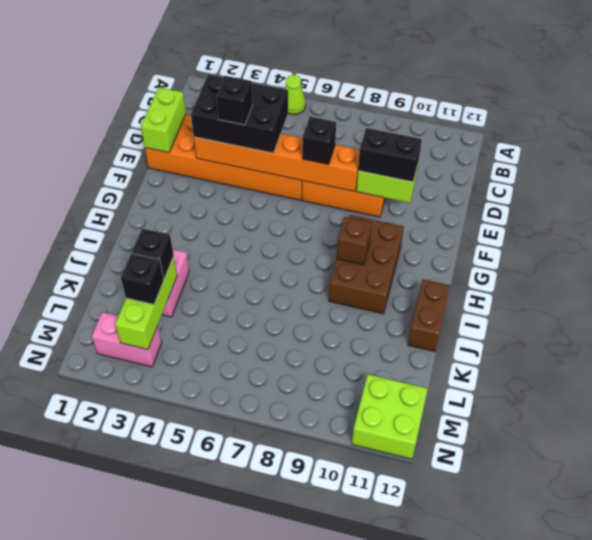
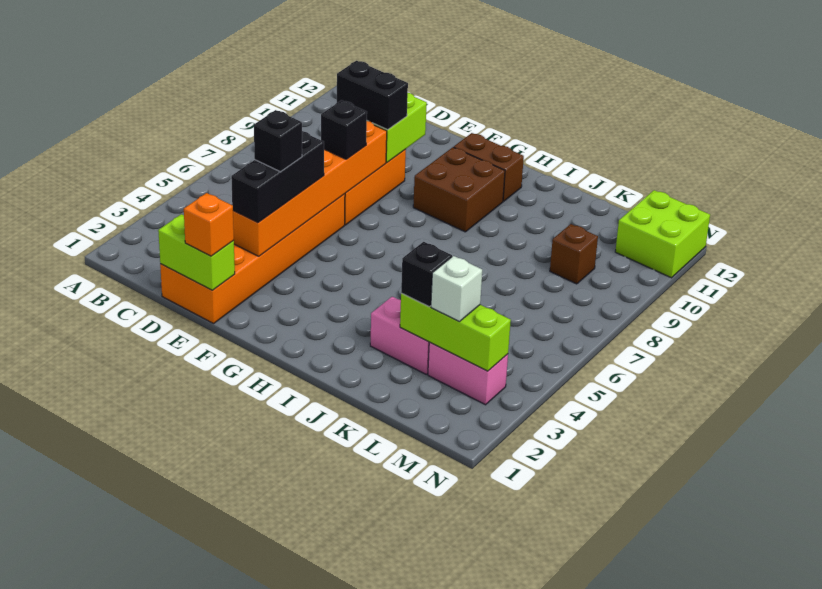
lime cone A5 level 1 -> none
black brick D3:E5 level 3 -> black brick E3:E5 level 3
none -> orange brick E1 level 3
black brick E9:E10 level 3 -> black brick D9:E9 level 3
brown brick G9:I10 level 1 -> brown brick G9:H10 level 1
brown brick H9 level 2 -> brown brick L9 level 1
brown brick I12:J12 level 1 -> brown brick G11:H11 level 1
black brick L3 level 3 -> white brick L3 level 3
pink brick M2:M3 level 1 -> pink brick L3:M3 level 1

